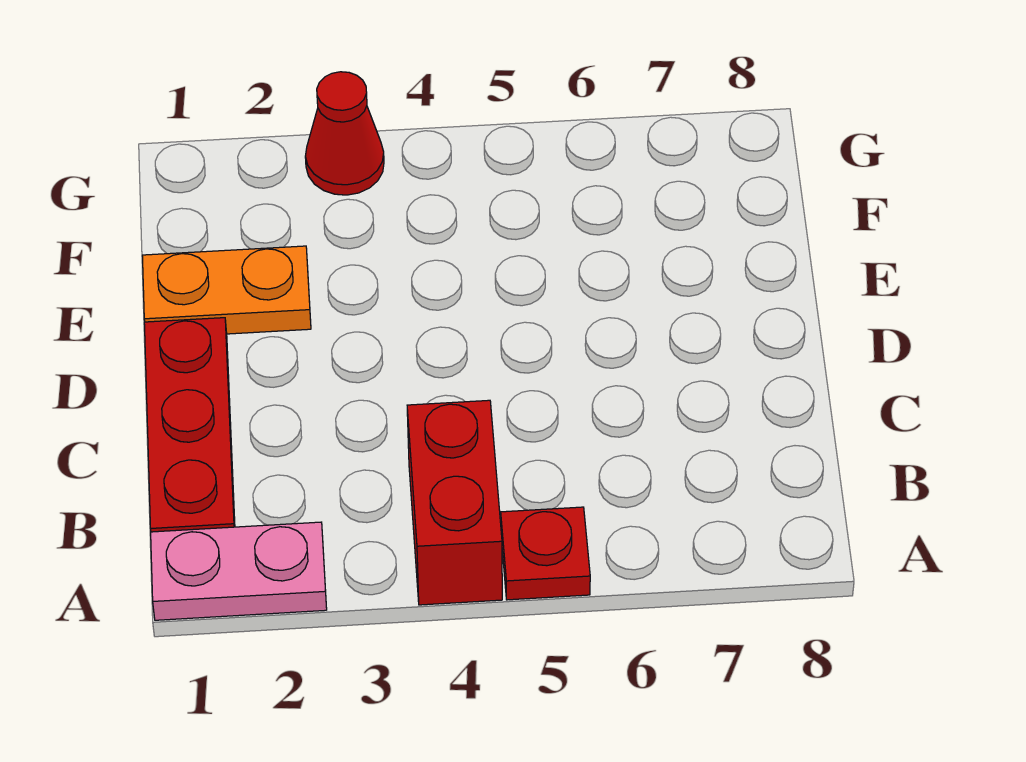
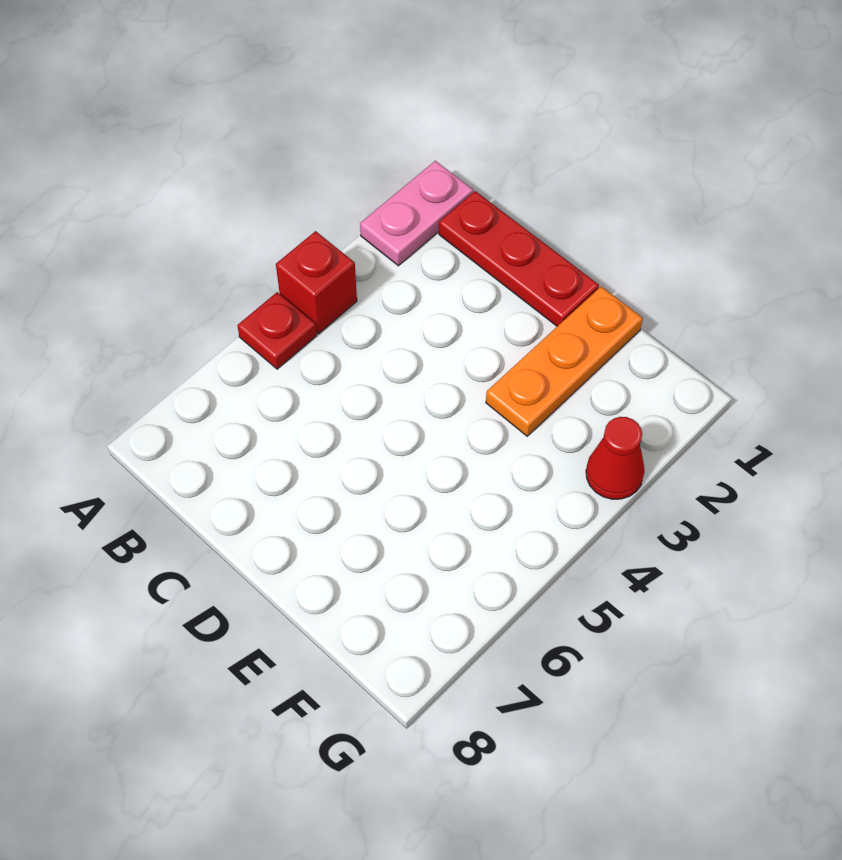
red brick A4:B4 level 1 -> red brick A4 level 1
orange plate E1:E2 level 1 -> orange plate E1:E3 level 1

